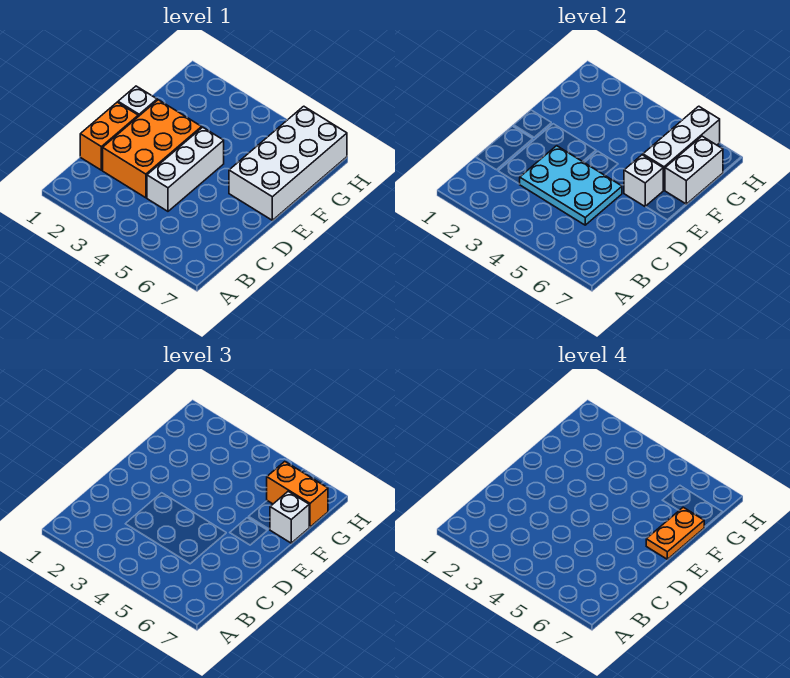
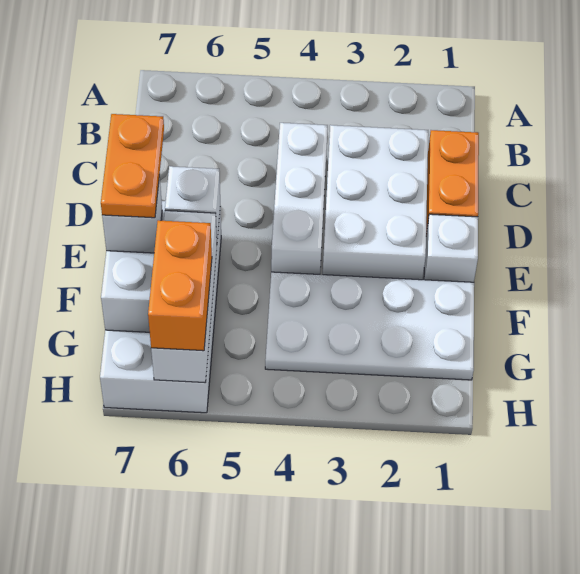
orange brick C2:E3 level 1 -> white brick C2:E3 level 1
cyan plate C3:D5 level 2 -> none
none -> white plate F1:G4 level 1
orange brick G6:G7 level 3 -> orange brick G6:H6 level 3

